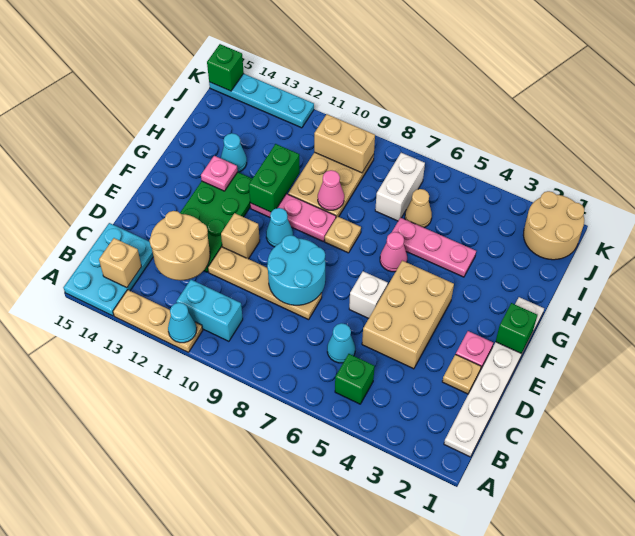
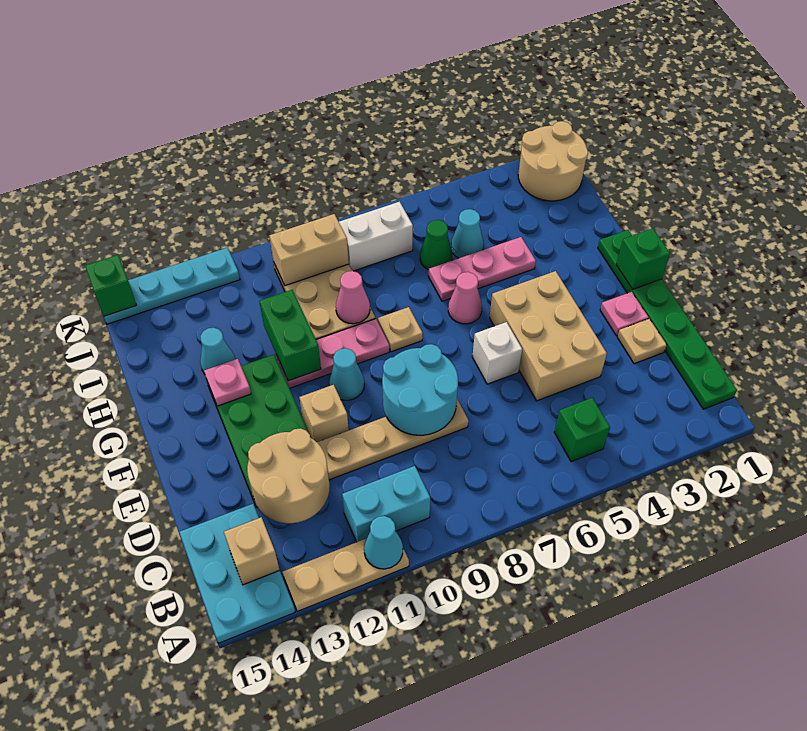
white plate B1:G1 level 1 -> green plate B1:G1 level 1
cyan cone C6 level 1 -> cyan cone I5 level 1
tan cone I6 level 1 -> green cone I6 level 1
white brick I7:J7 level 1 -> white brick J7:J8 level 1

